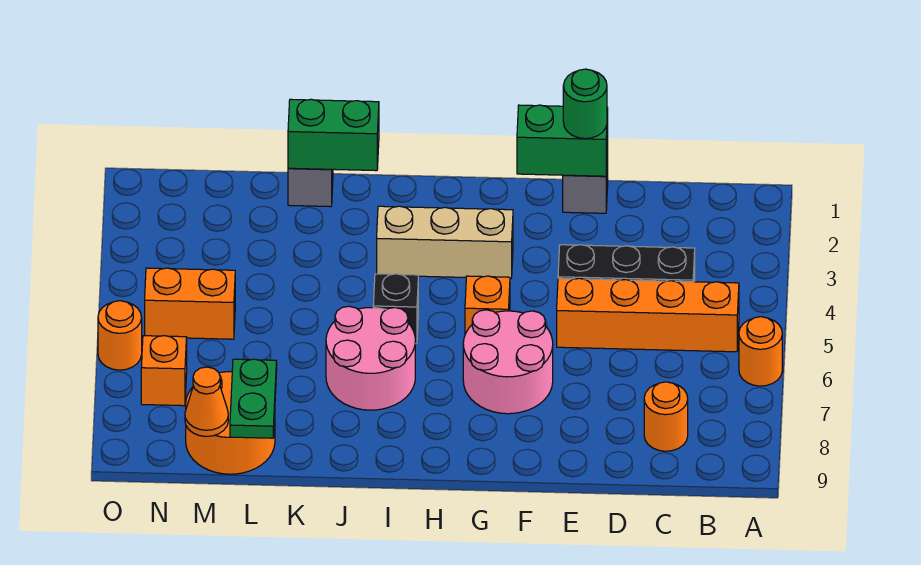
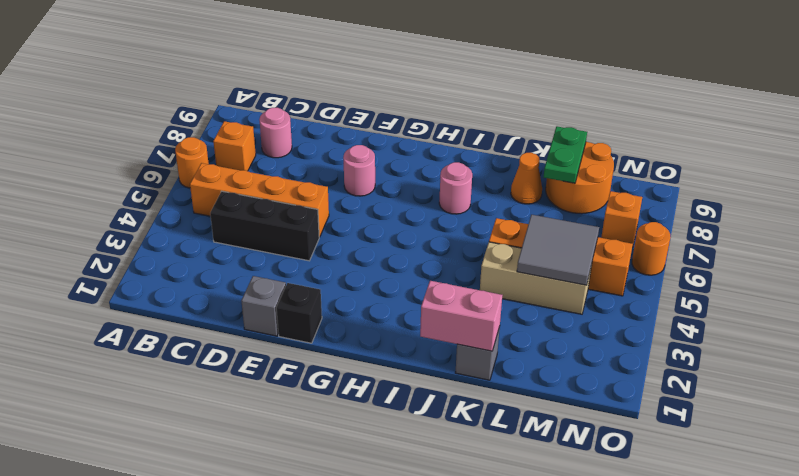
orange round brick C8 level 1 -> pink round brick C8 level 1
green brick E1:F1 level 2 -> none
green round brick E1 level 3 -> none
pink round brick F6:G7 level 1 -> pink round brick F7 level 1
tan brick G3:I3 level 1 -> tan brick K4:M4 level 1
orange brick G5 level 1 -> orange brick B7 level 1
black brick I5 level 1 -> black brick F1 level 1
pink round brick I6:J7 level 1 -> pink round brick I7 level 1
green brick J1:K1 level 2 -> pink brick J1:K1 level 2
none -> grey tile L4:M5 level 2
orange brick M5:N5 level 1 -> orange brick K5:N5 level 1
orange cone M9 level 2 -> orange cone K8 level 1

